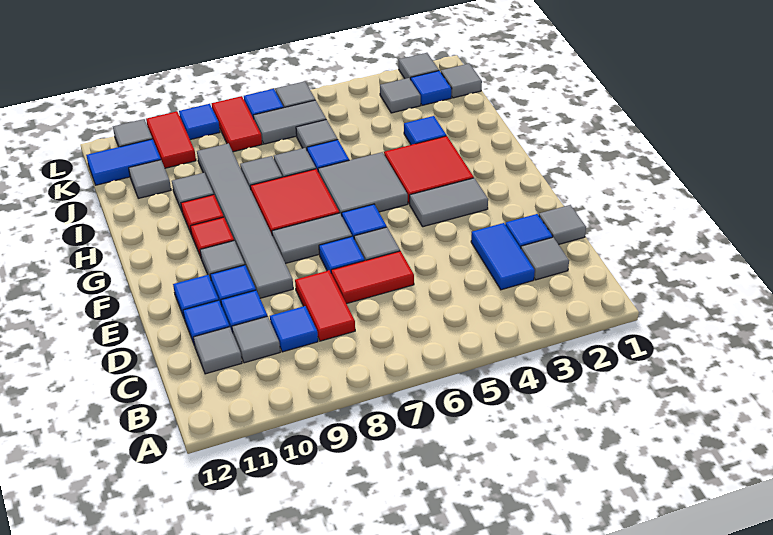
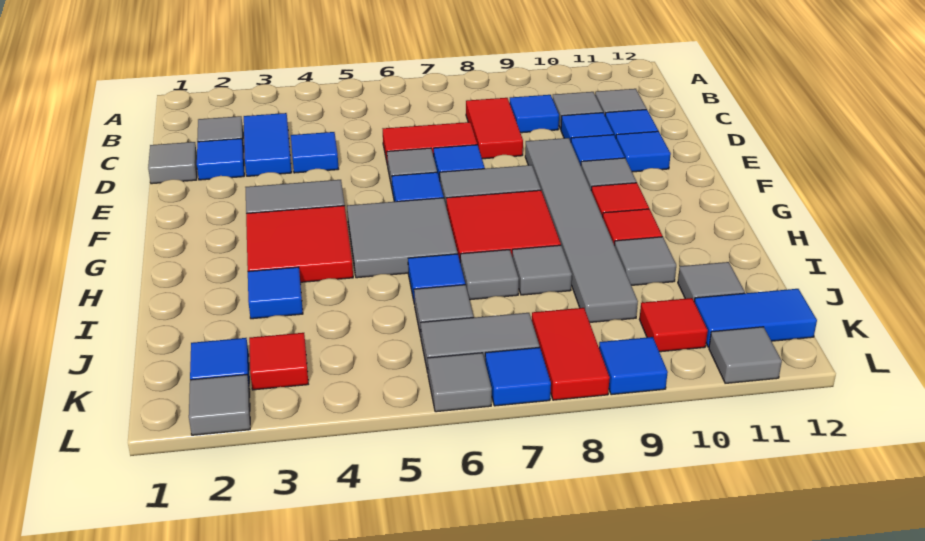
none -> blue tile D4 level 1
grey tile K1 level 1 -> none
grey tile K3 level 1 -> red tile K3 level 1
red tile K10:L10 level 1 -> red tile K10 level 1

